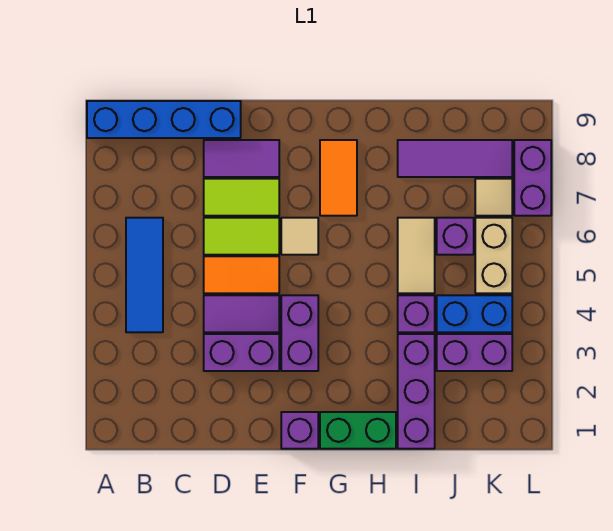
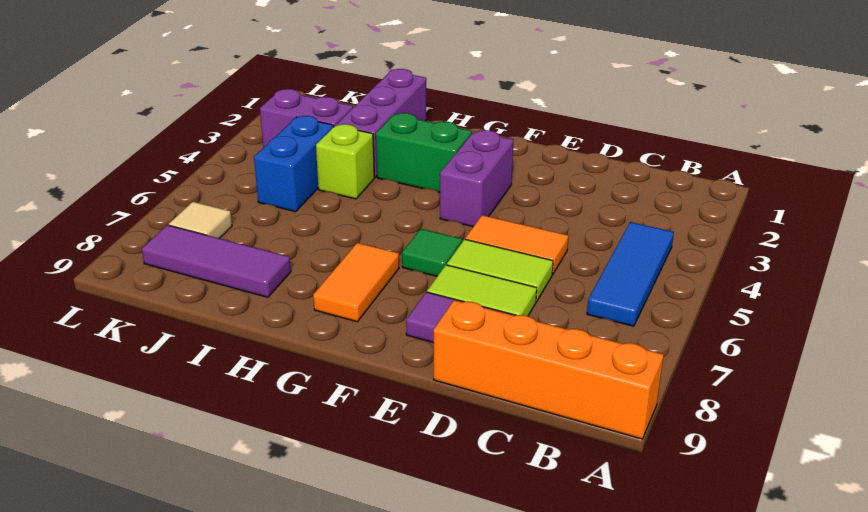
blue brick A9:D9 level 1 -> orange brick A9:D9 level 1
purple brick D3:E3 level 1 -> none
purple tile D4:E4 level 1 -> none
purple brick F1 level 1 -> none
tan tile F6 level 1 -> green tile F6 level 1
green brick G1:H1 level 1 -> green brick G3:H3 level 1
purple brick I4 level 1 -> lime brick I4 level 1
tan tile I5:I6 level 1 -> none
blue brick J4:K4 level 1 -> blue brick J4:J5 level 1
purple brick J6 level 1 -> none
tan brick K5:K6 level 1 -> none
purple brick L7:L8 level 1 -> none

